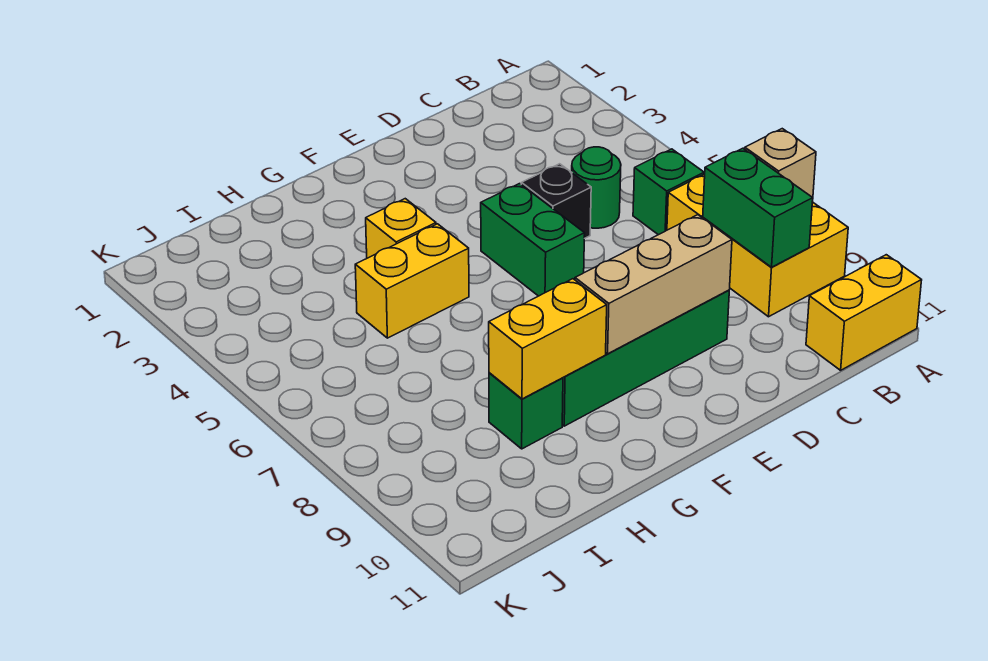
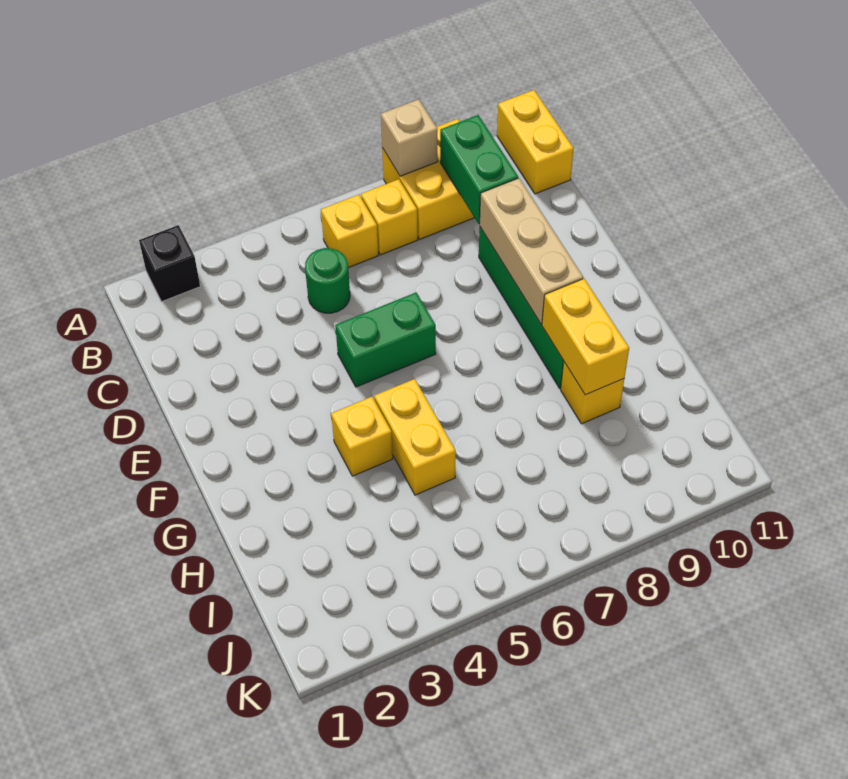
green brick B6 level 1 -> yellow brick B6 level 1
green brick B8:B9 level 2 -> green brick B9:C9 level 2
black brick D5 level 1 -> black brick A2 level 1
green brick H9 level 1 -> yellow brick H9 level 1

